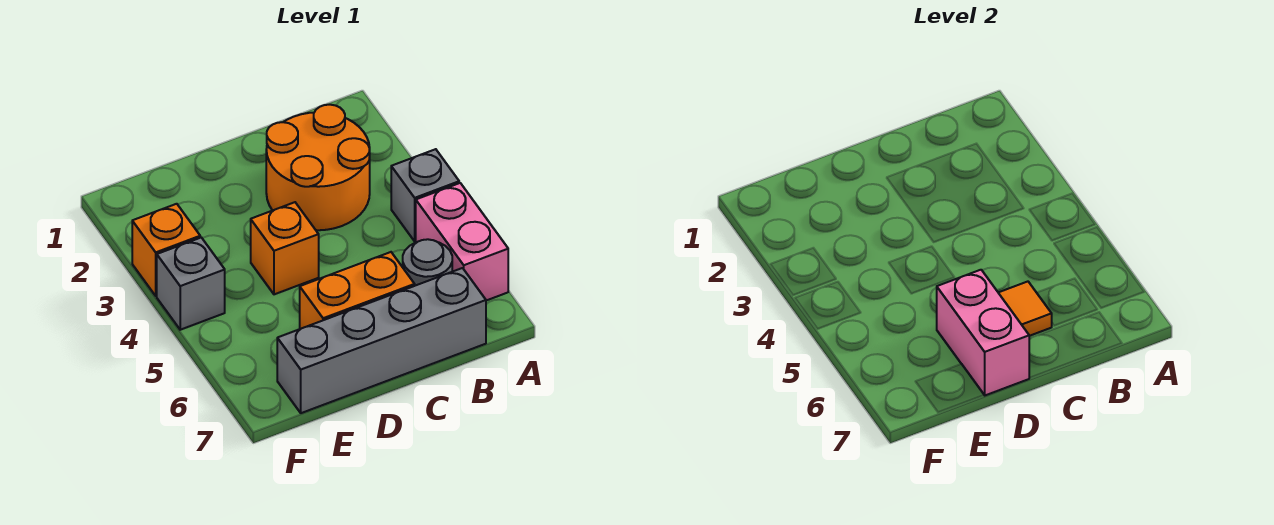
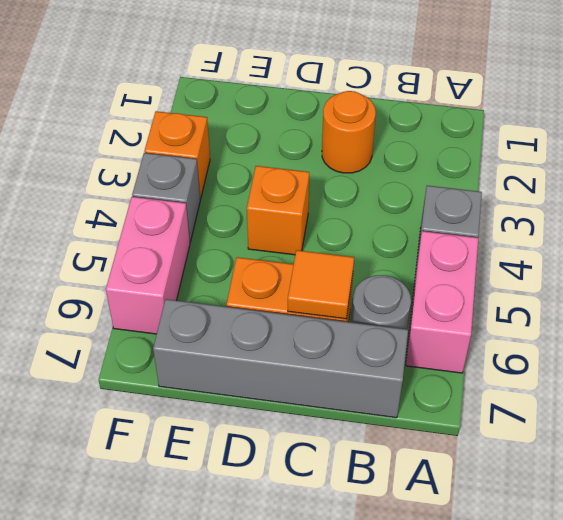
orange round brick B2:C3 level 1 -> orange round brick C2 level 1
pink brick D6:D7 level 2 -> pink brick F5:F6 level 1

